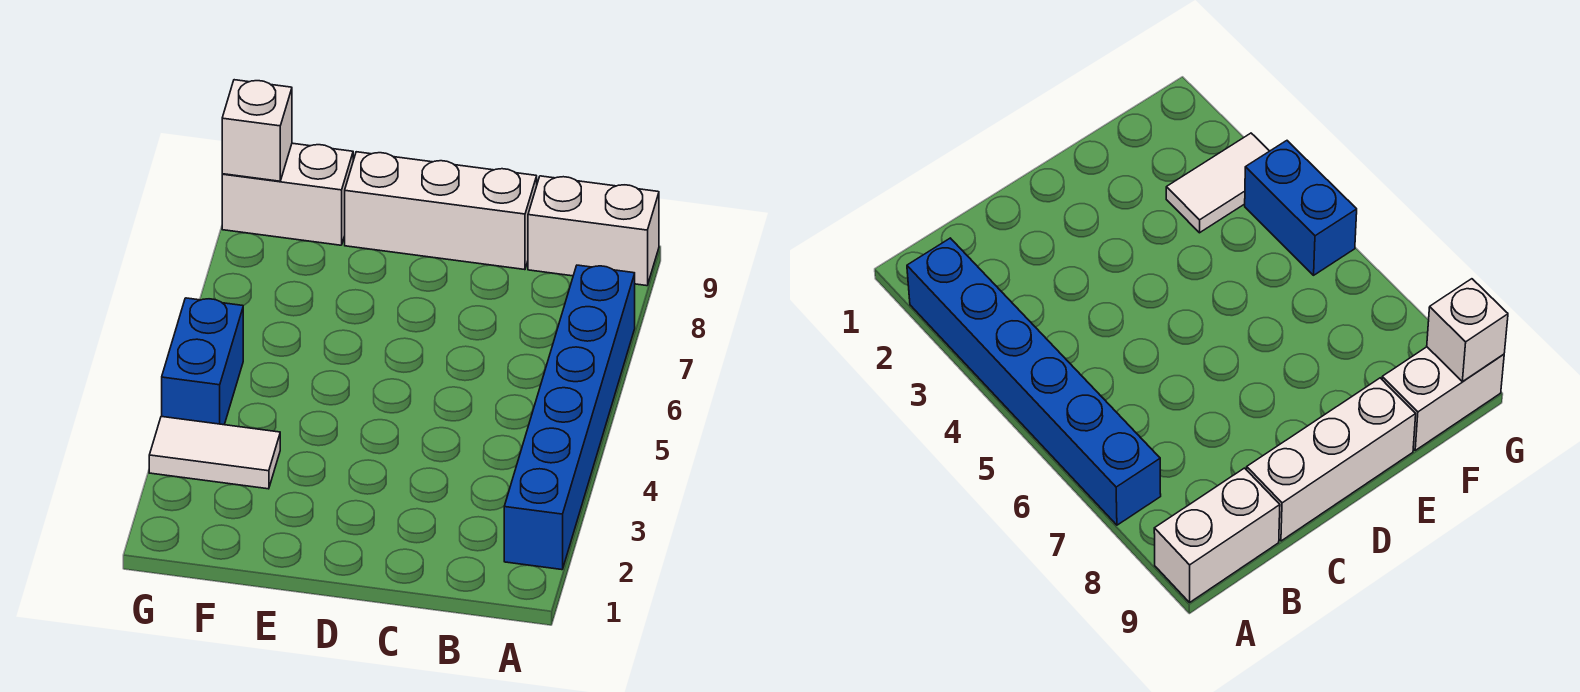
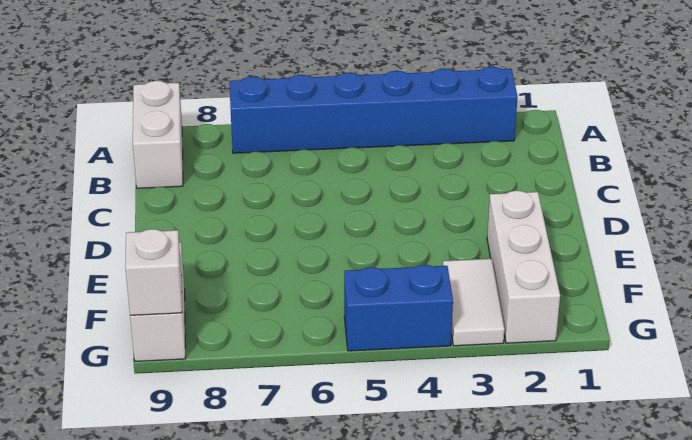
white brick C9:E9 level 1 -> white brick E2:G2 level 1

